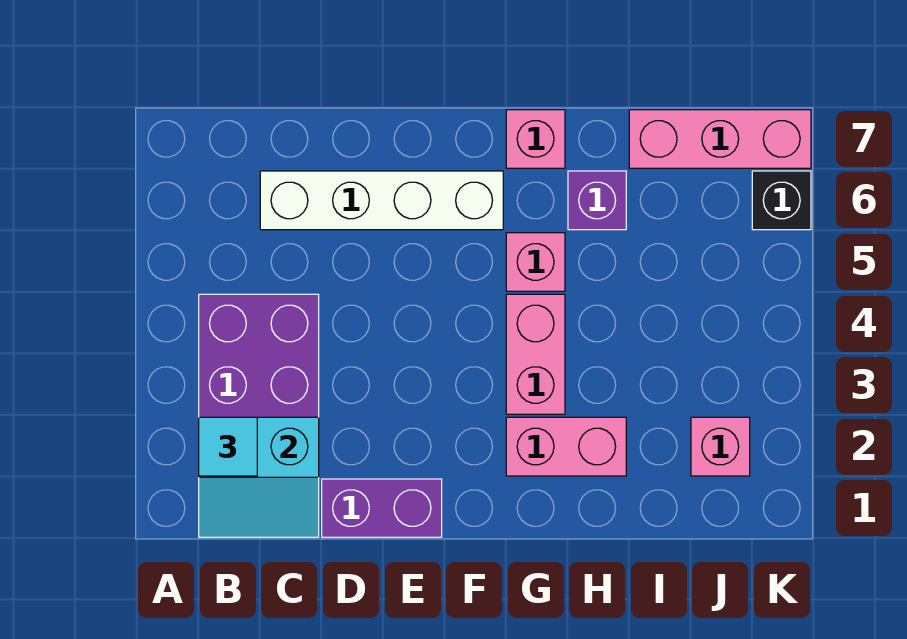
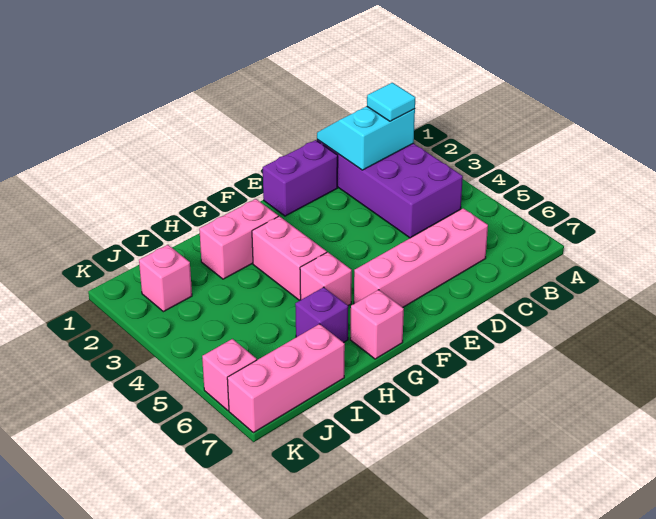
white brick C6:F6 level 1 -> pink brick C6:F6 level 1
black brick K6 level 1 -> pink brick K6 level 1

